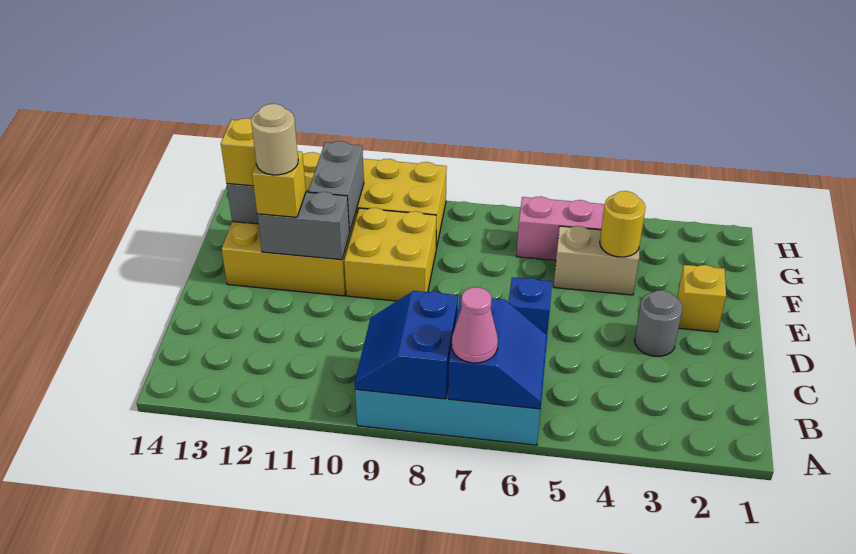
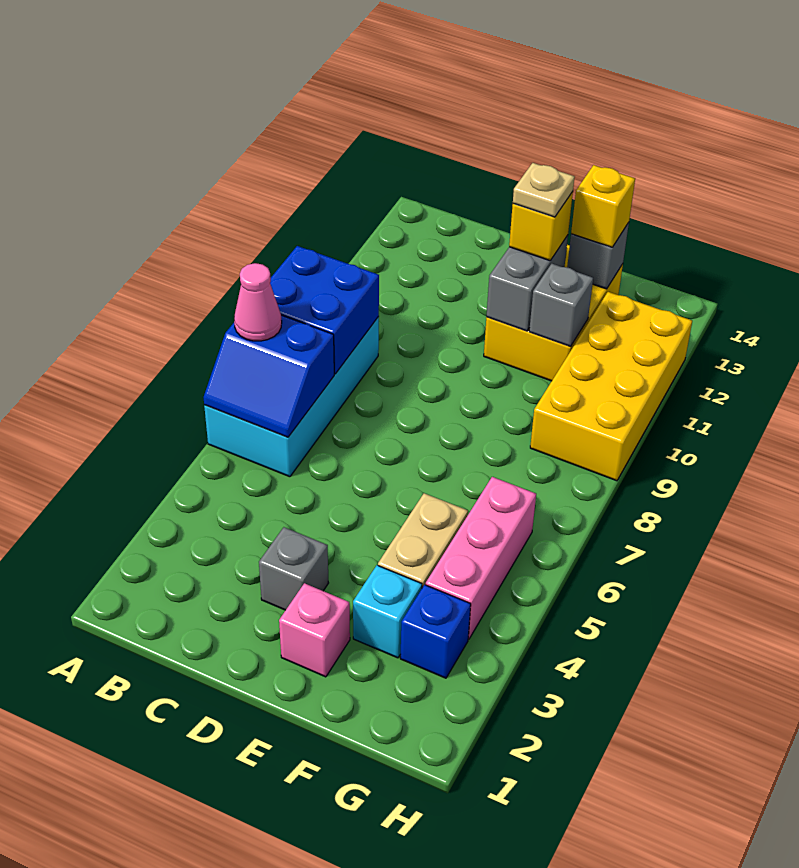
blue slope A8:B9 level 2 top 8 -> blue brick A8:B9 level 2
grey round brick D3 level 1 -> grey brick D3 level 1
blue brick D6 level 1 -> blue brick G3 level 1
yellow brick E2 level 1 -> pink brick E2 level 1
yellow brick E9:F10 level 1 -> none
tan round brick E12 level 4 -> tan plate E12 level 4
none -> cyan brick F3 level 1
yellow round brick F4 level 2 -> none
grey brick F11:G11 level 2 -> grey brick F11 level 2

